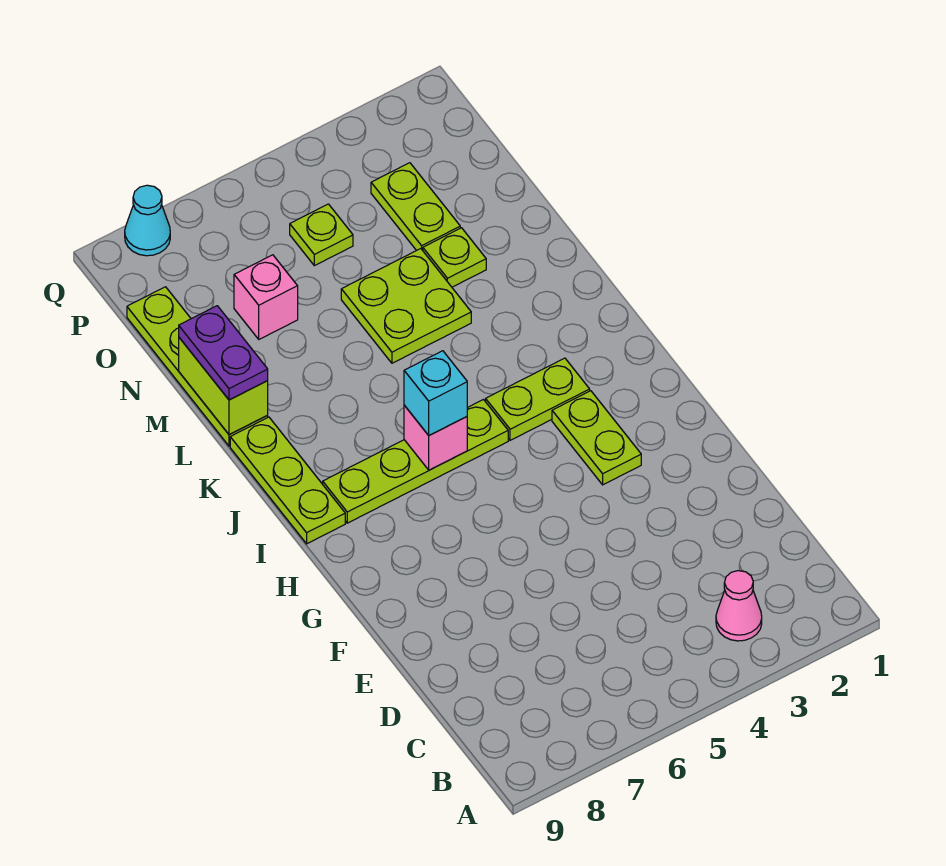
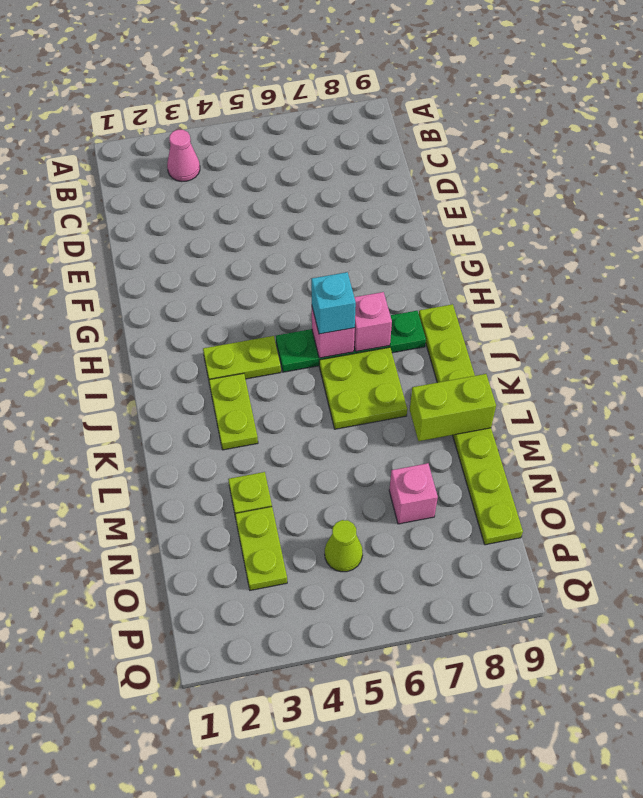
lime plate G3:H3 level 1 -> lime plate J3:K3 level 1
lime plate I5:I8 level 1 -> green plate I5:I8 level 1
none -> pink brick I7 level 2
lime plate L4:M5 level 1 -> lime plate J6:K7 level 1
lime brick L9:M9 level 2 -> lime brick L8:L9 level 2
purple plate L9:M9 level 3 -> none
lime plate O5 level 1 -> lime cone O5 level 1
cyan cone Q8 level 1 -> none

